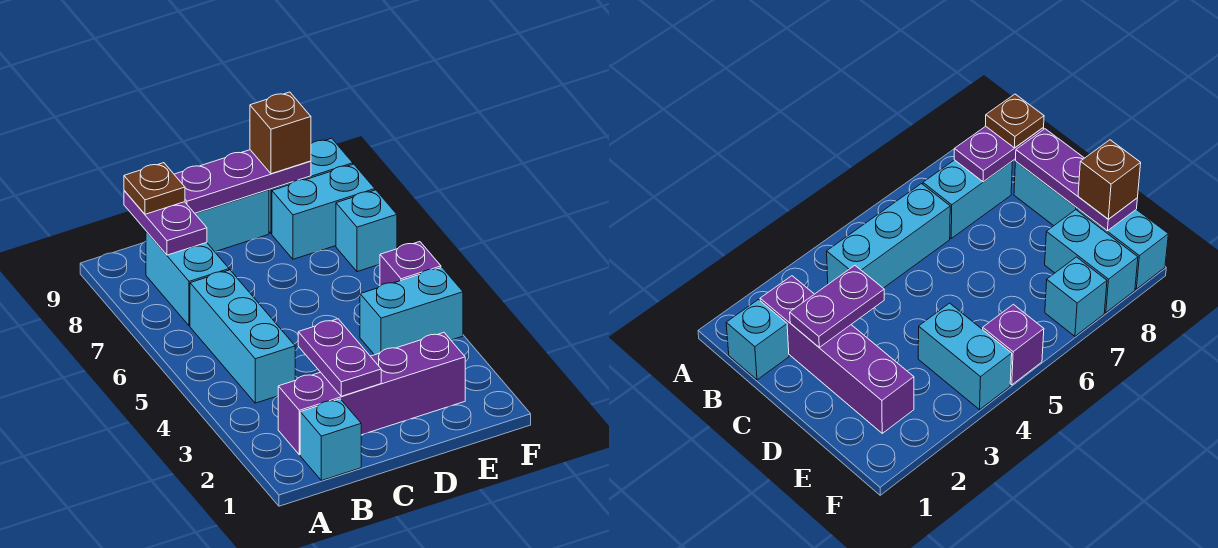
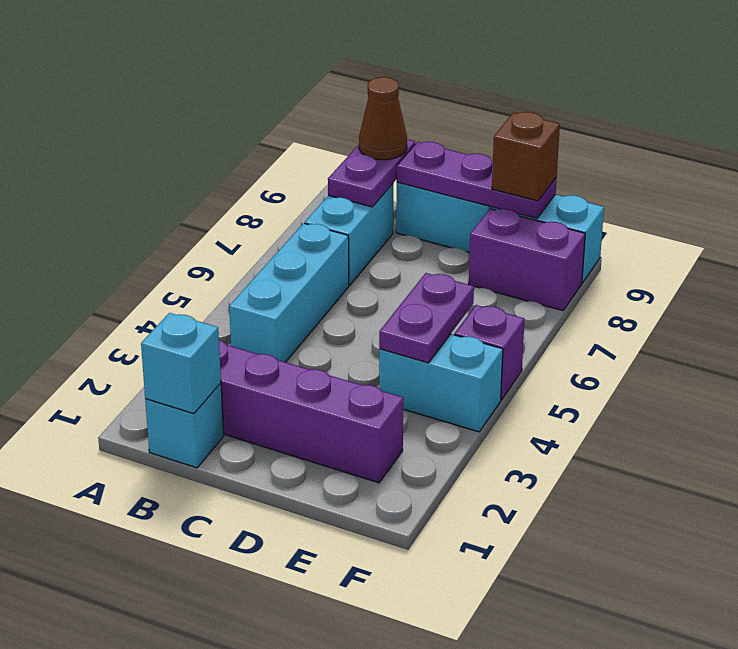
brown plate B9 level 3 -> brown cone B9 level 3
purple plate C2:C3 level 2 -> purple plate E4:E5 level 2
cyan brick E8:F8 level 1 -> purple brick E8:F8 level 1
cyan brick F7 level 1 -> cyan brick B1 level 2

